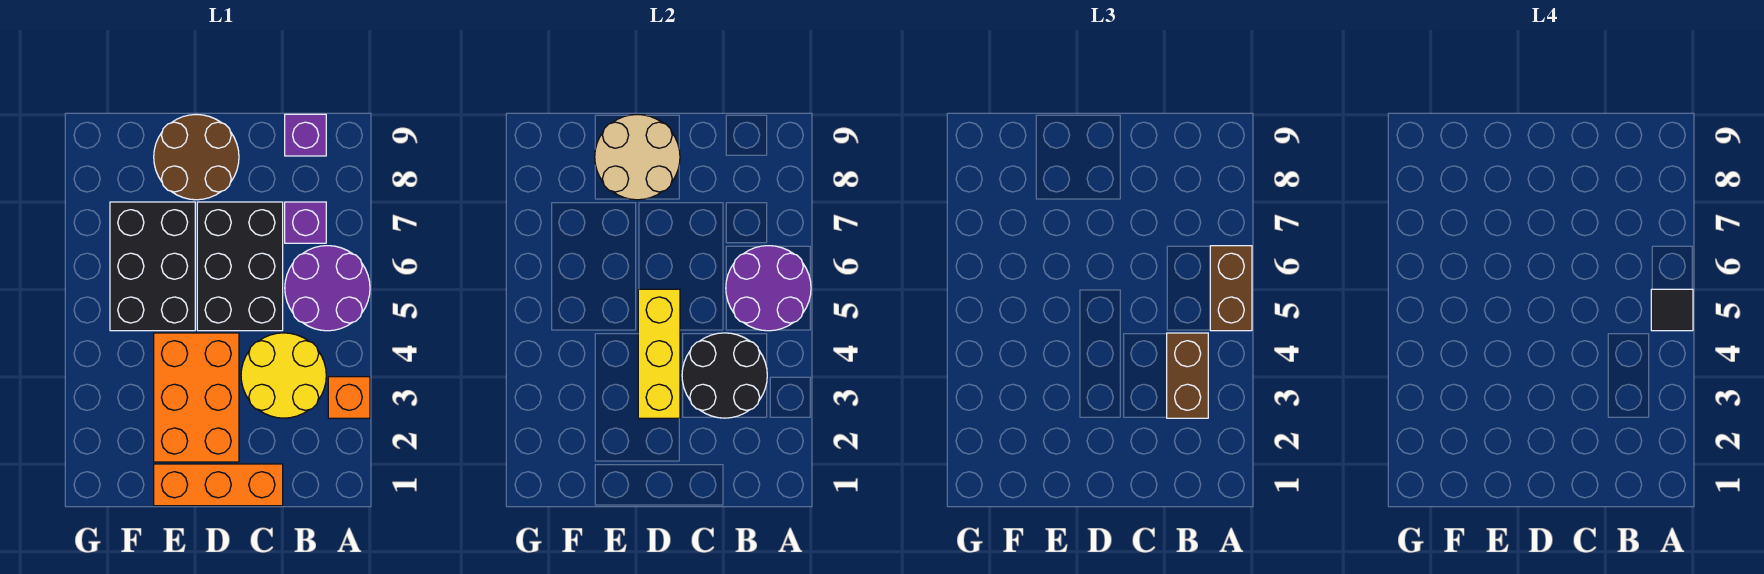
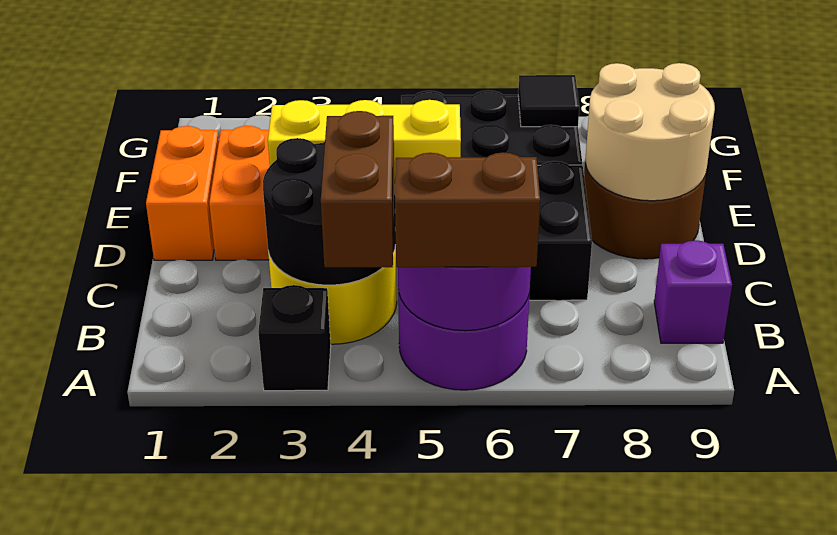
orange brick A3 level 1 -> black brick A3 level 1
black tile A5 level 4 -> black tile F7 level 2
brown brick B3:B4 level 3 -> brown brick A4:B4 level 3
purple brick B7 level 1 -> none
orange brick C1:E1 level 1 -> orange brick D1:E1 level 1

